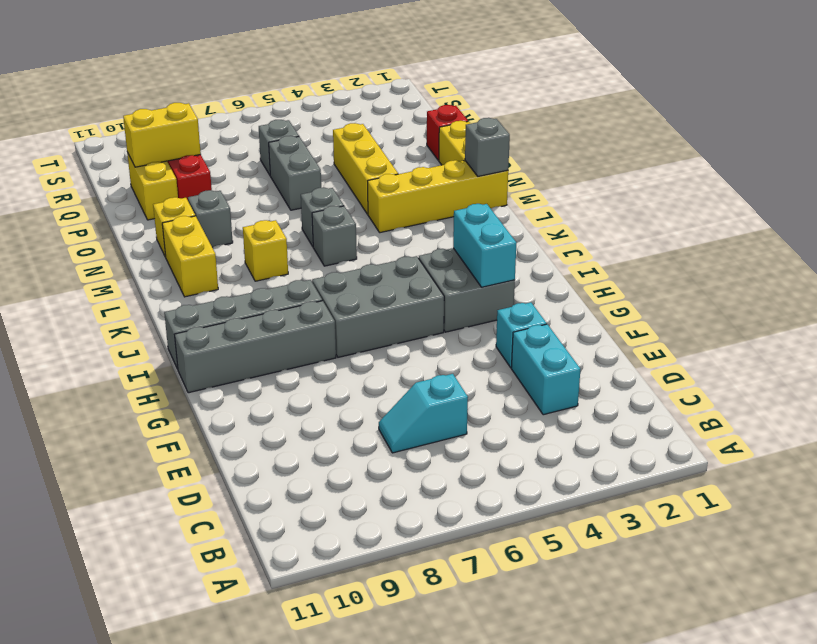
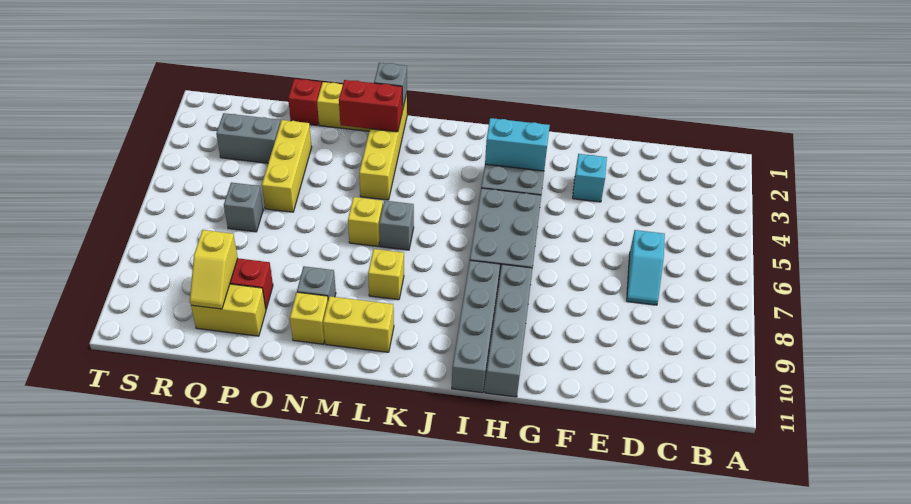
cyan brick D3:E3 level 1 -> none
none -> red brick M2:N2 level 2
grey brick M6 level 1 -> yellow brick M6 level 1
yellow brick N4:P4 level 1 -> yellow brick P3:P5 level 1
grey brick O6:P6 level 1 -> grey brick Q3:R3 level 1
yellow brick Q9:Q10 level 2 -> yellow slope Q9:Q10 level 2 top 9

